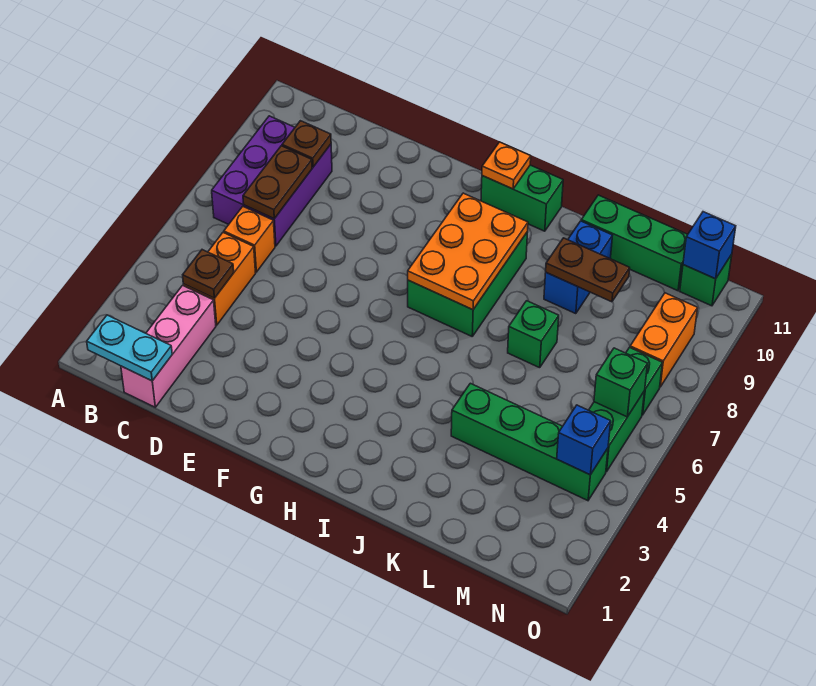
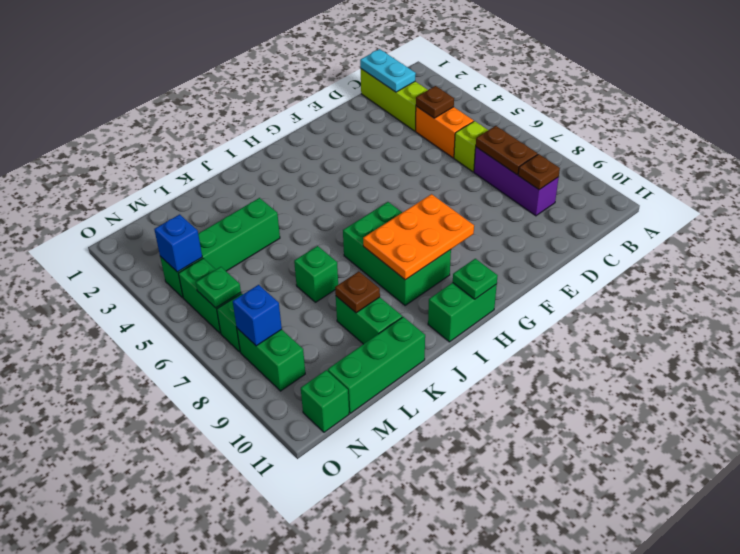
cyan plate B1:C1 level 2 -> cyan plate C1:C2 level 2
purple brick B7:C9 level 1 -> purple brick C7:C9 level 1
pink brick C1:C3 level 1 -> lime brick C1:C3 level 1
orange brick C6 level 1 -> lime brick C6 level 1
orange plate H7:I9 level 2 -> orange plate G8:I9 level 2
orange plate H11 level 2 -> green plate H11 level 2
blue brick K9:K10 level 1 -> green brick K9:K10 level 1
brown plate K9:L9 level 2 -> brown plate K9 level 2
green brick N6 level 2 -> green plate N6 level 2
orange brick N8:N9 level 1 -> green brick N8:N9 level 1
blue brick N11 level 2 -> blue brick N8 level 2

